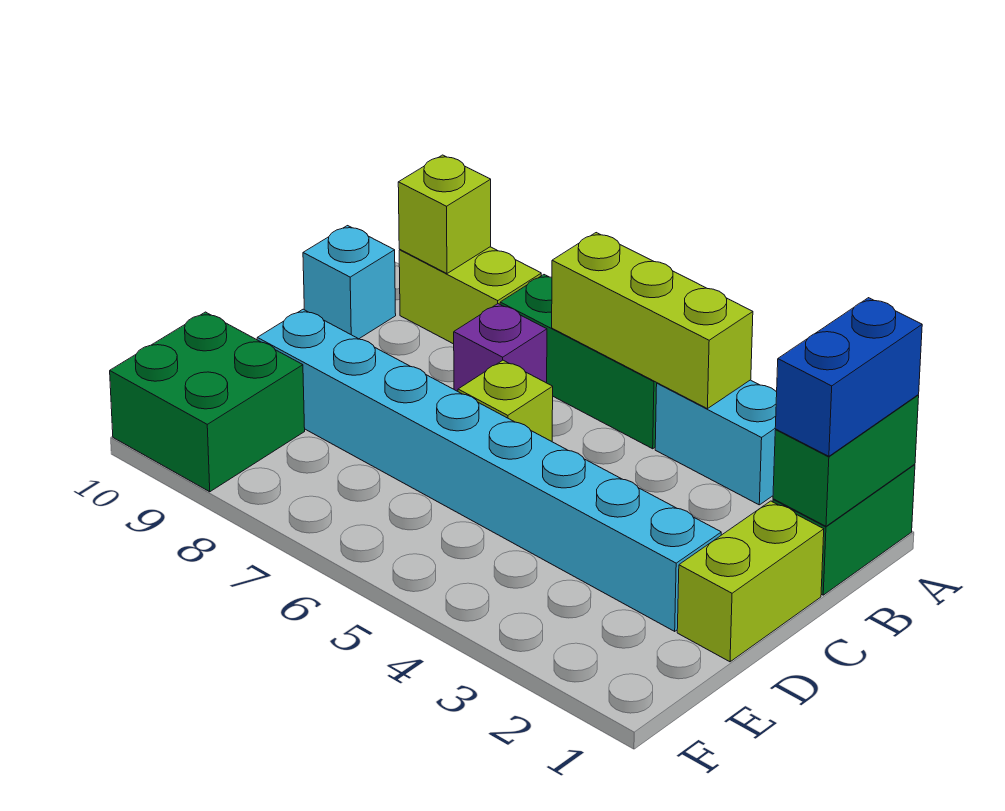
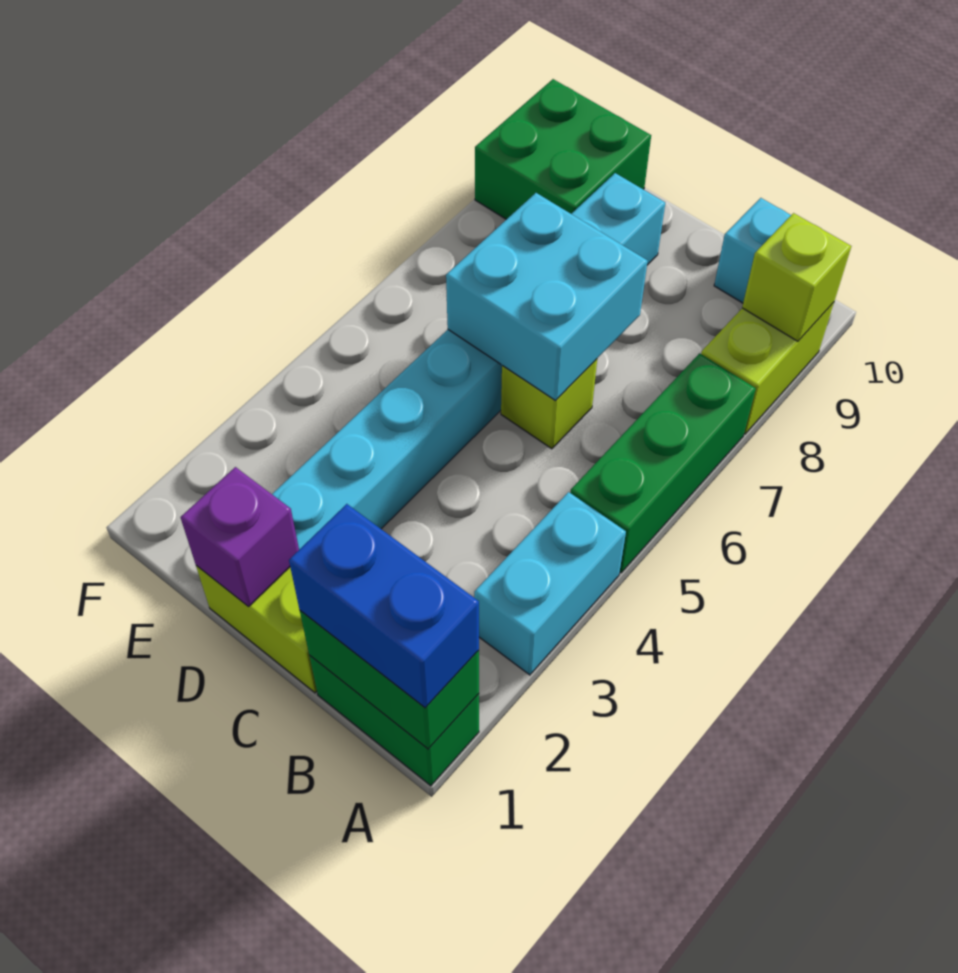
lime brick A4:A6 level 2 -> none
purple brick B7 level 1 -> purple brick D1 level 2
none -> cyan brick C6:D7 level 2

